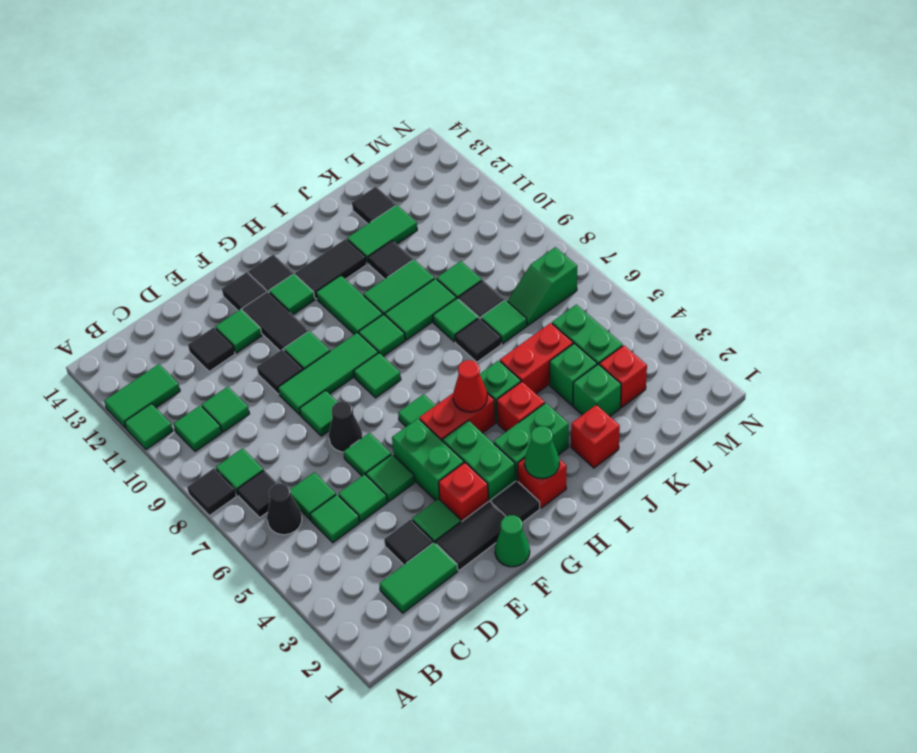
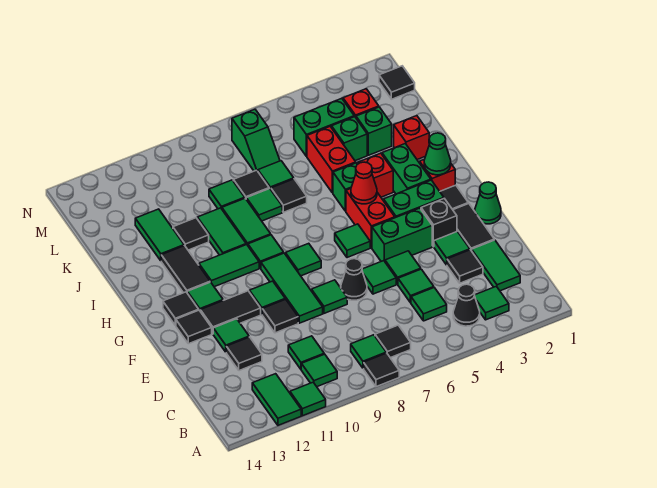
black cone B6 level 1 -> black cone B4 level 1
green tile C6 level 1 -> green tile B3 level 1
red brick F3 level 1 -> black brick F3 level 1
black tile K13 level 1 -> black tile M1 level 1

